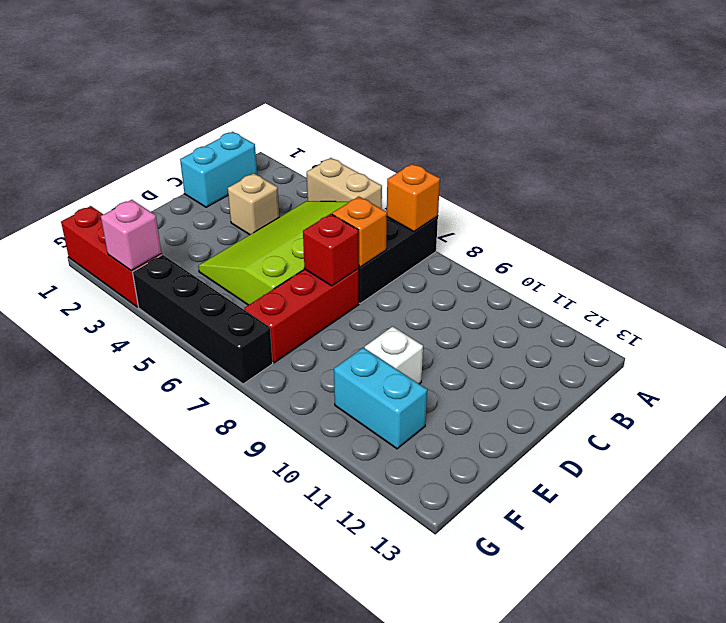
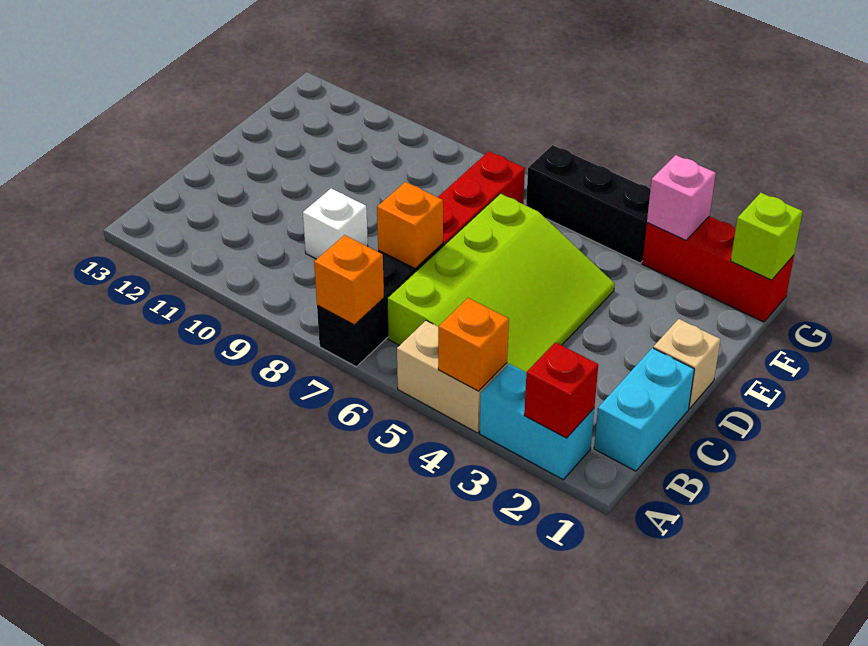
none -> orange brick A4 level 2
tan brick C3 level 1 -> tan brick D1 level 1
red brick D7 level 2 -> red brick A2 level 2
white brick E10 level 1 -> white brick C9 level 1
cyan brick F10:F11 level 1 -> cyan brick A2:A3 level 1
none -> lime brick G1 level 2
black brick G4:G7 level 1 -> black brick G4:G6 level 1

